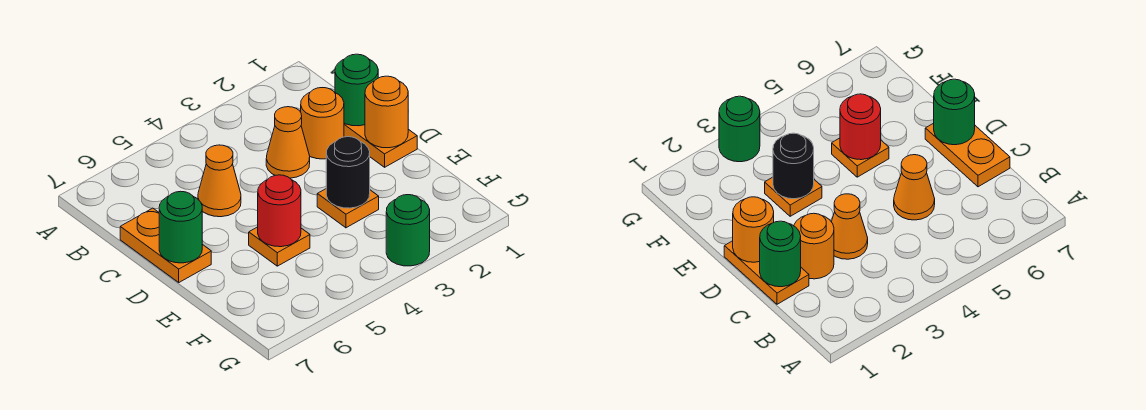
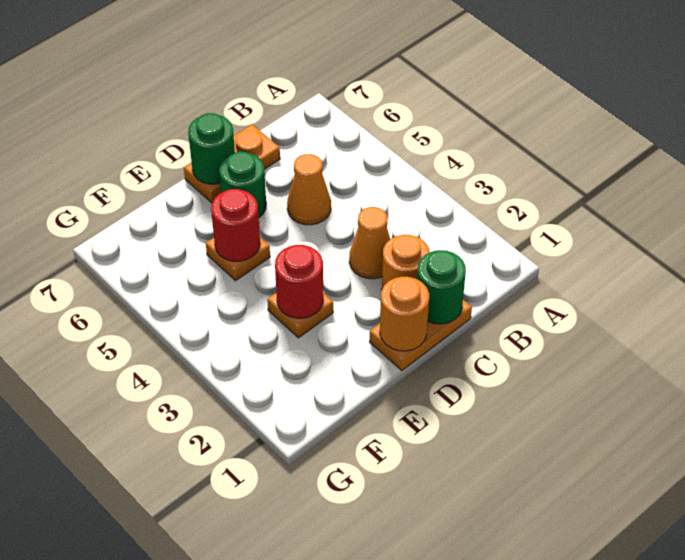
black round brick E3 level 2 -> red round brick E3 level 2
green round brick G3 level 1 -> green round brick D6 level 1

